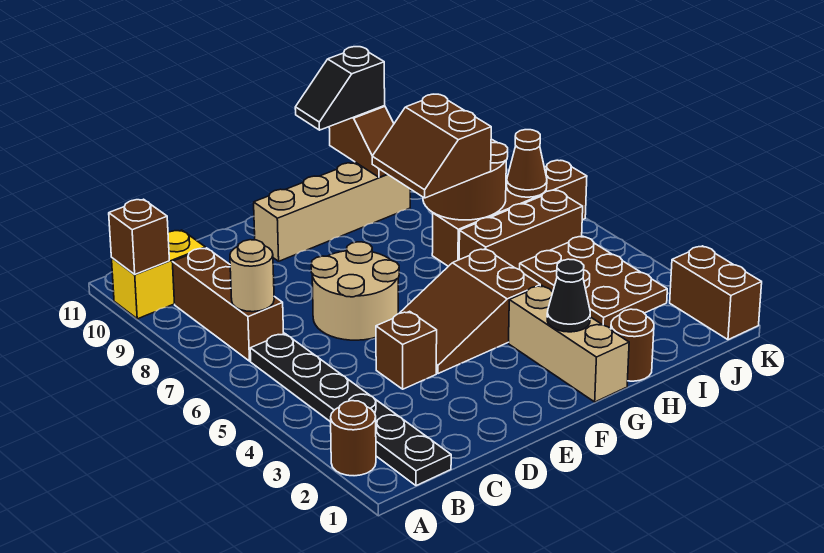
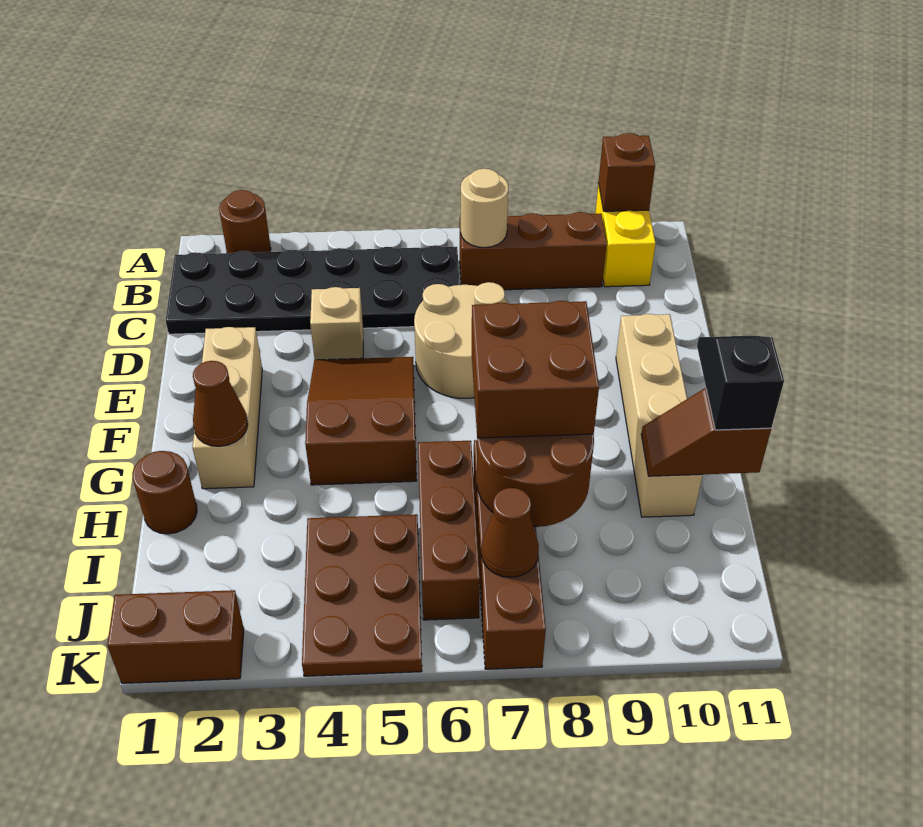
black plate B1:B6 level 1 -> black plate B1:C6 level 1
brown brick D4 level 1 -> tan brick D4 level 1
tan brick G1:G3 level 1 -> tan brick E2:G2 level 1
black cone G2 level 2 -> brown cone G2 level 2
brown slope G7:H8 level 3 top H -> brown brick G7:H8 level 3
brown plate I3:J5 level 1 -> brown plate I4:K5 level 1

